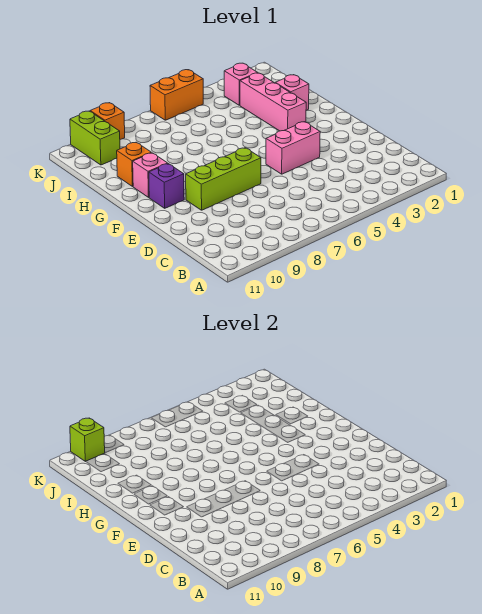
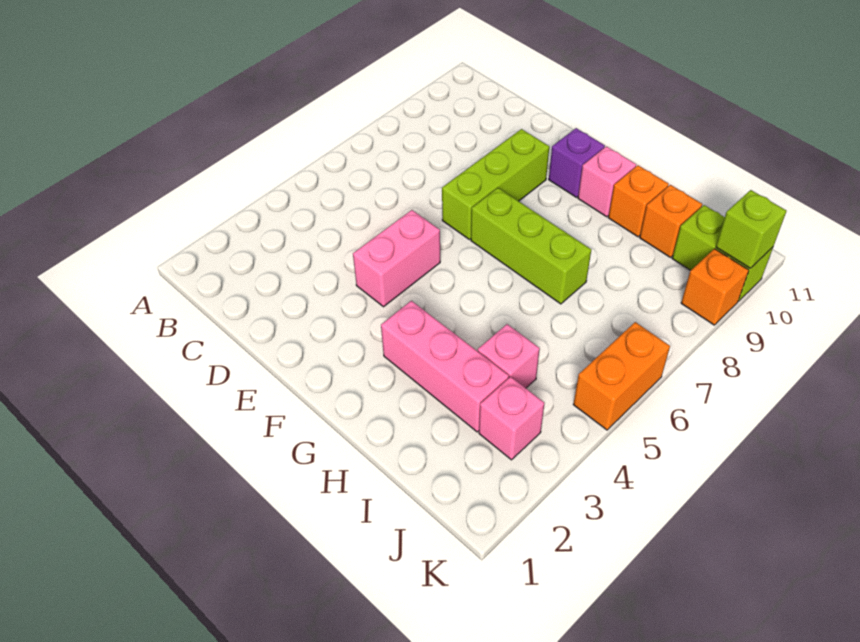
none -> lime brick F7:H7 level 1
pink brick H2 level 1 -> pink brick I4 level 1
none -> orange brick I10 level 1

